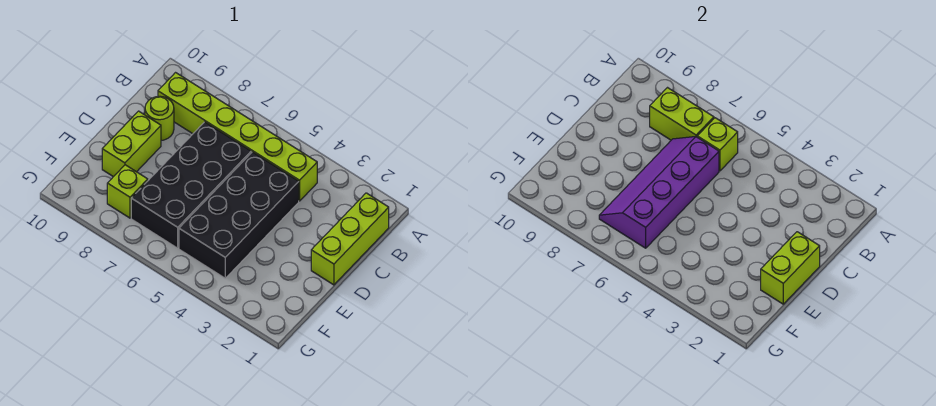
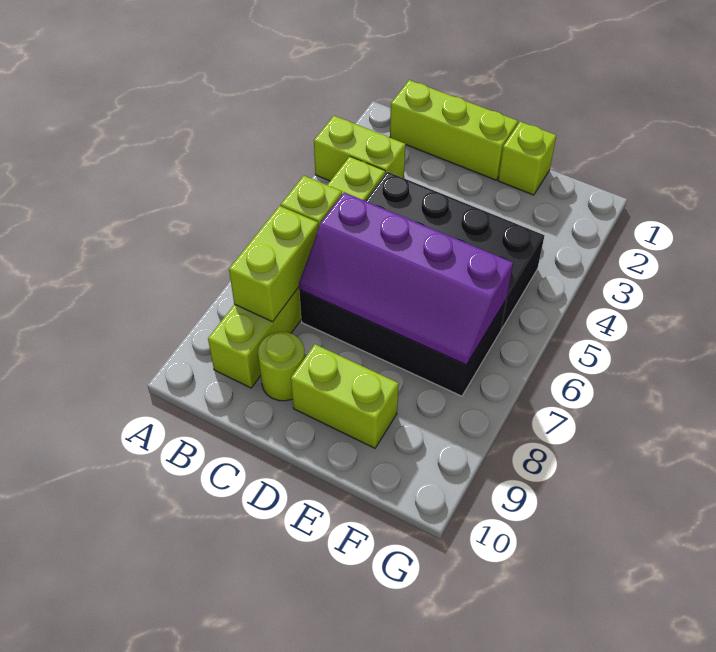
lime brick D1:E1 level 2 -> lime brick A3:B3 level 1
lime brick F8 level 1 -> lime brick E1 level 1

